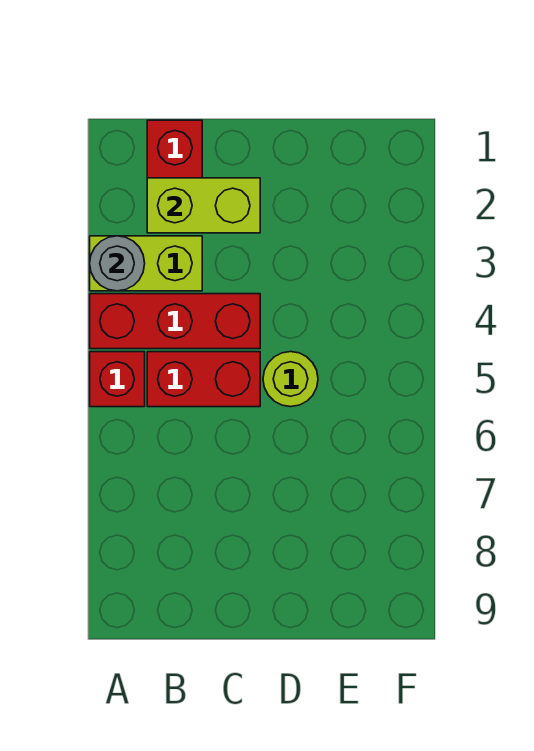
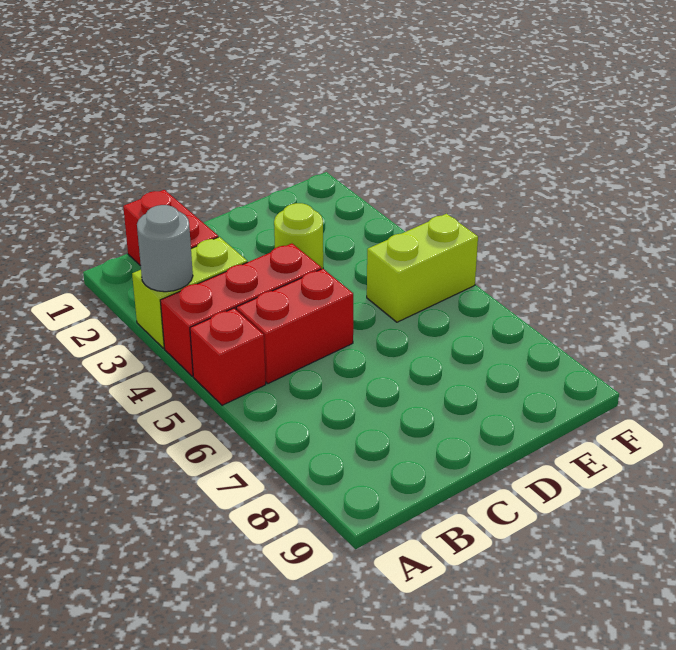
lime brick B2:C2 level 2 -> lime brick E5:F5 level 1
lime round brick D5 level 1 -> lime round brick D3 level 1

